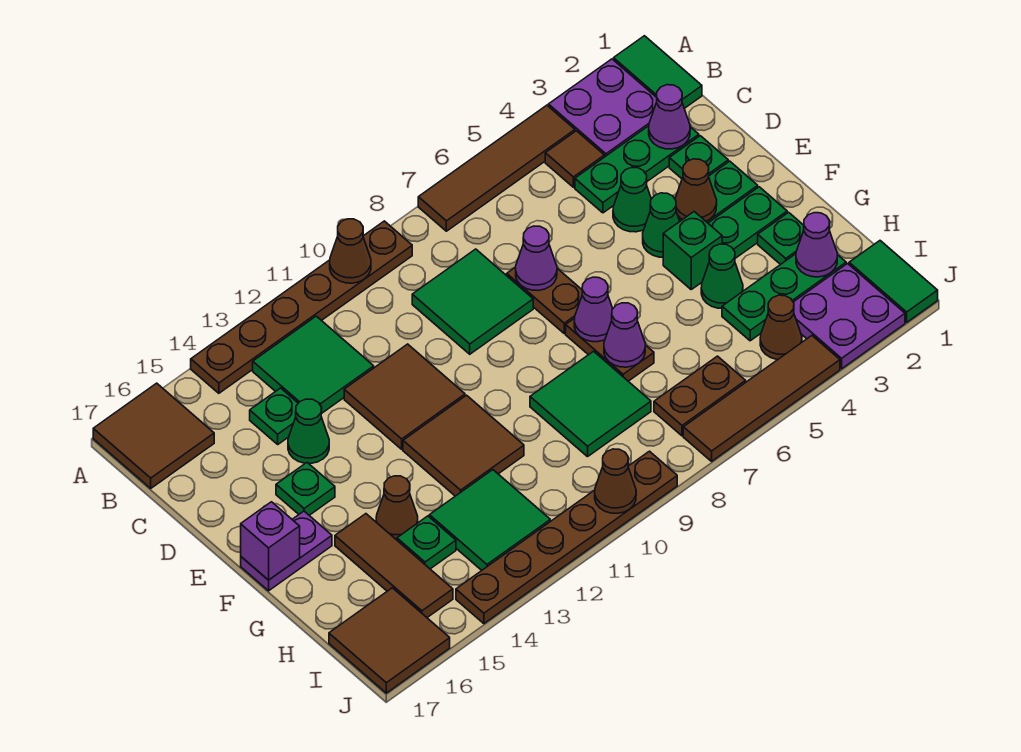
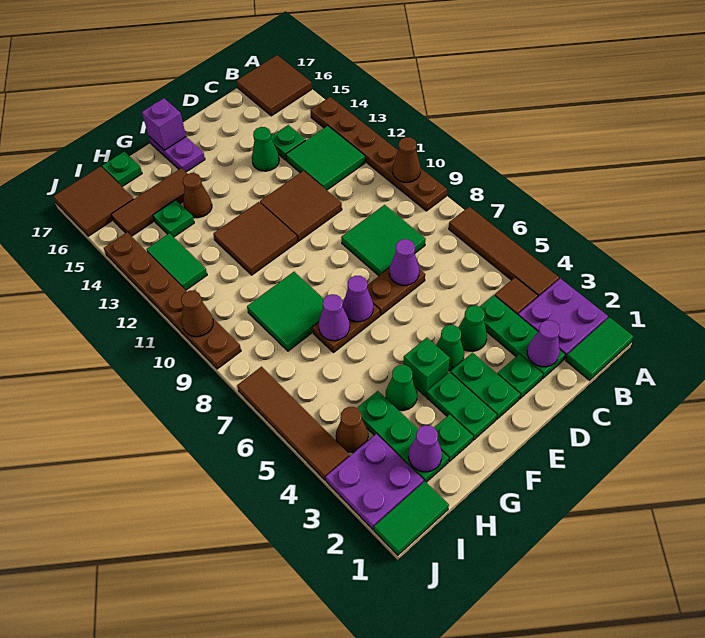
brown cone E3 level 2 -> none
green plate E15 level 1 -> green plate H17 level 1
green tile H12:I13 level 1 -> green tile I12:I13 level 1
brown plate I6:I7 level 1 -> none

